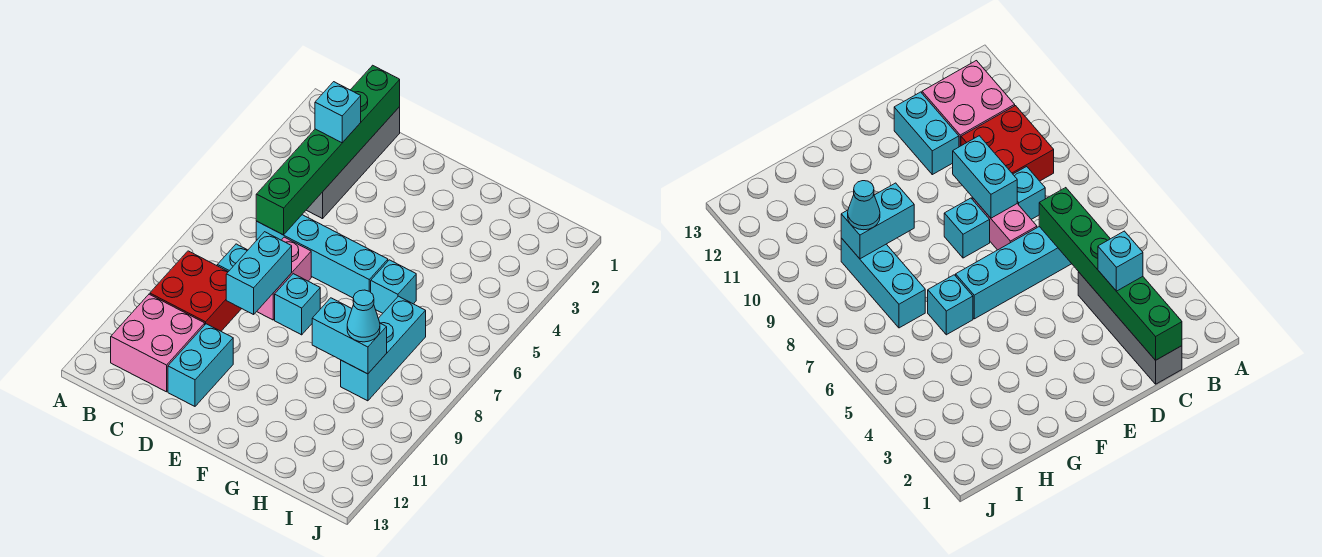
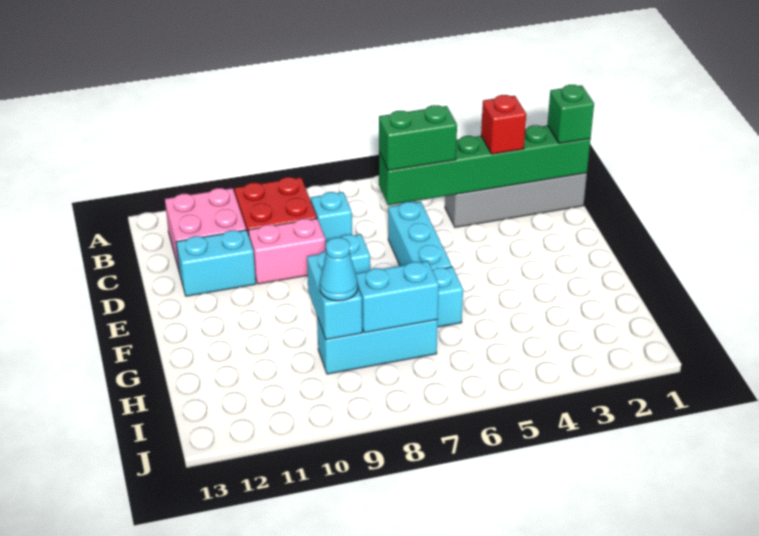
none -> green brick C1 level 3
cyan brick C3 level 3 -> red brick C3 level 3
none -> green brick C5:C6 level 3
cyan brick C6:F6 level 1 -> cyan brick D6:F6 level 1
pink brick D7:D8 level 1 -> pink brick D9:D10 level 1
cyan brick D8:D9 level 2 -> cyan brick H7:H8 level 2

